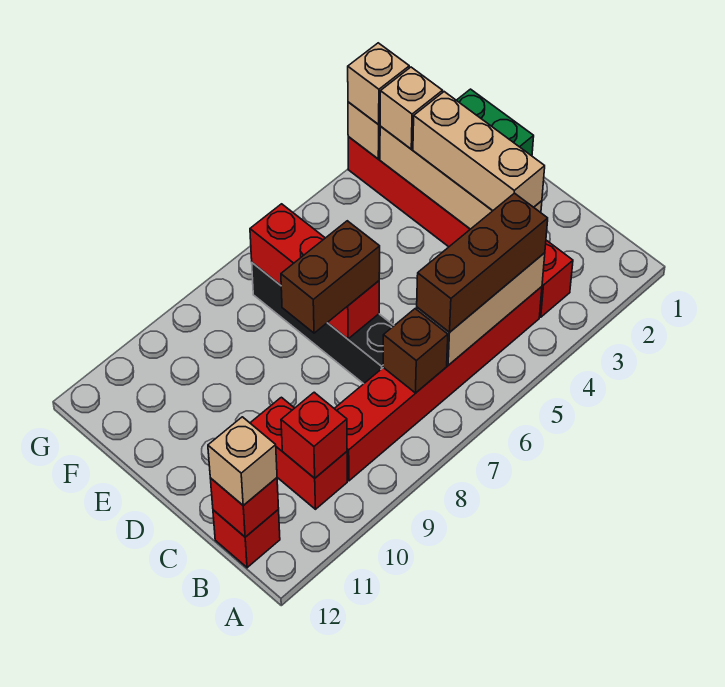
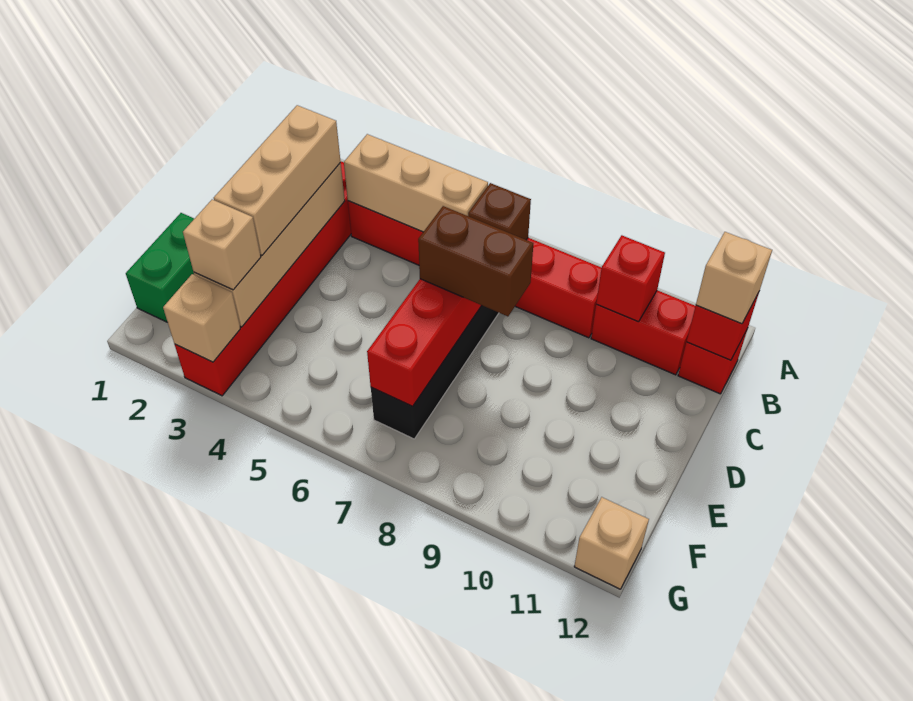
brown brick B4:B6 level 3 -> none
red brick B10:C10 level 1 -> red brick B10:B11 level 1
tan brick G3 level 3 -> tan brick G12 level 1

